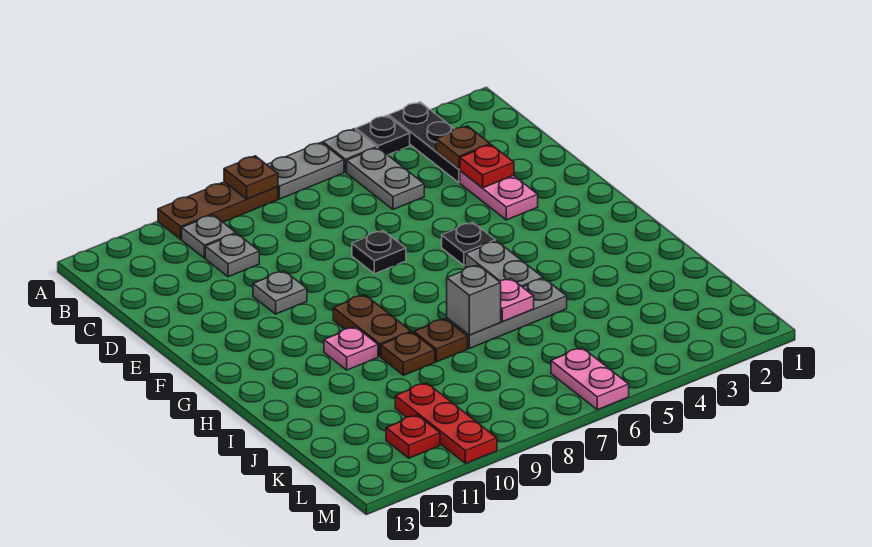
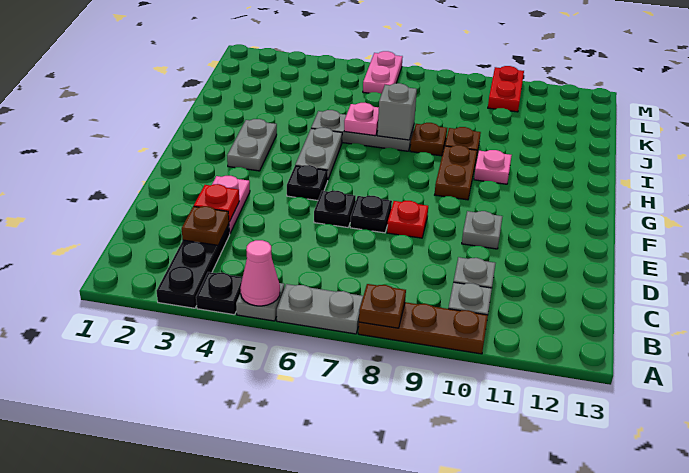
none -> pink cone A5 level 2
grey plate B5:C5 level 1 -> grey plate G3:H3 level 1
none -> black plate E6 level 1
red plate K10:M10 level 1 -> red plate L10:M10 level 1
red plate L11 level 1 -> red plate E8 level 1

